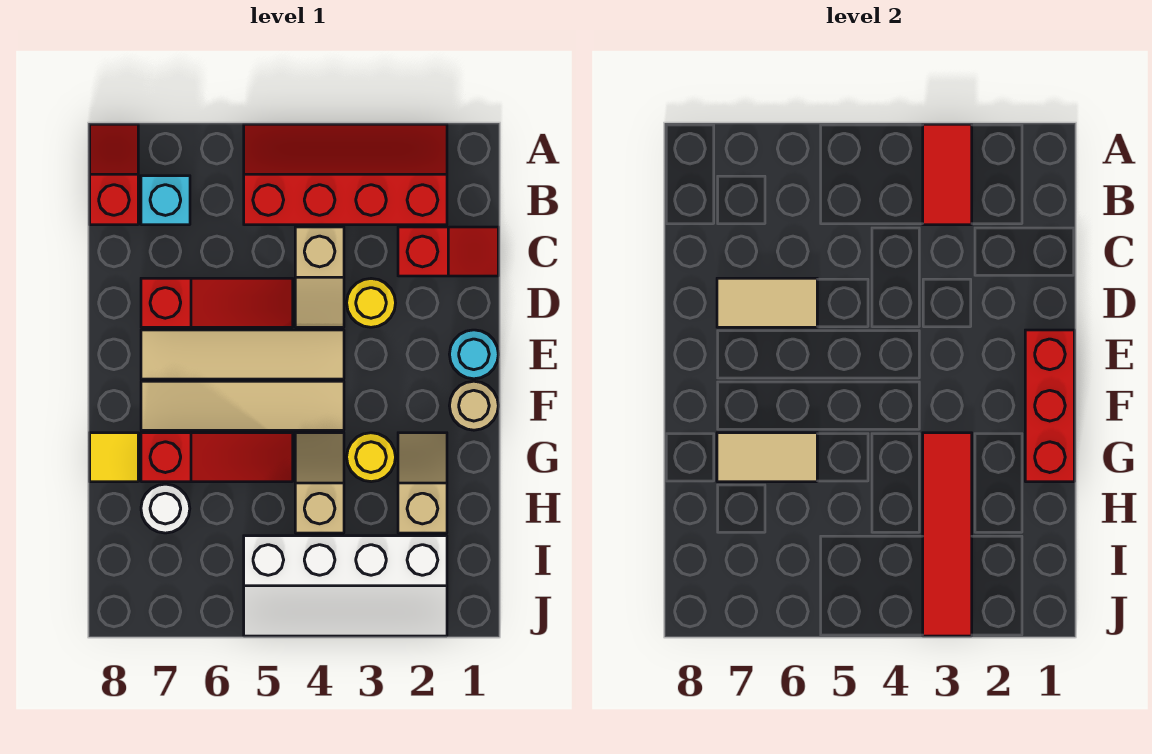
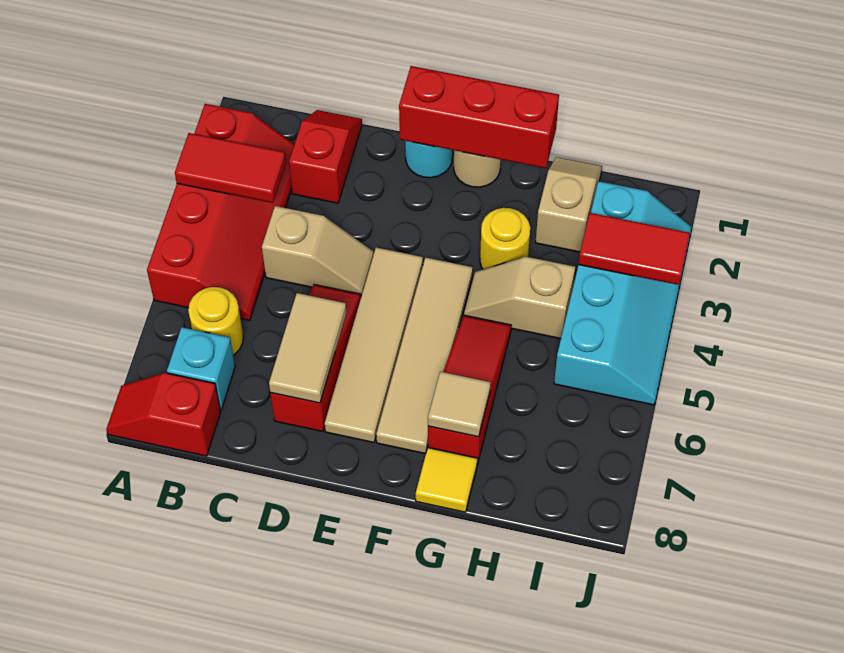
red slope A2:B5 level 1 top B -> red slope A2:B5 level 1 top A
yellow round brick D3 level 1 -> yellow round brick B6 level 1
tan slope G2:H2 level 1 top H -> tan slope H1:H2 level 1 top 2
red tile G3:J3 level 2 -> red tile I3:J3 level 2
tan tile G6:G7 level 2 -> tan tile G7 level 2
white round brick H7 level 1 -> none
white slope I2:J5 level 1 top I -> cyan slope I2:J5 level 1 top I

